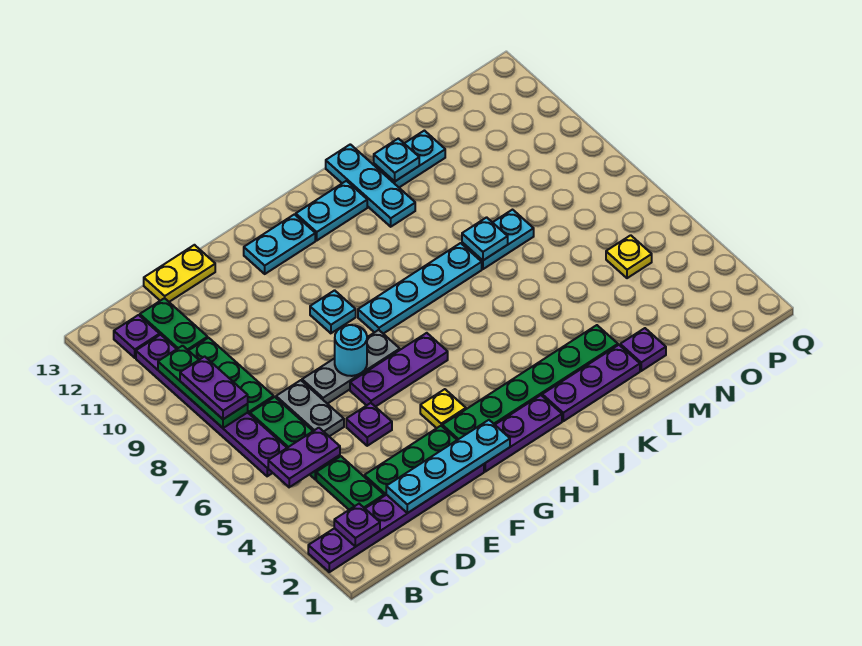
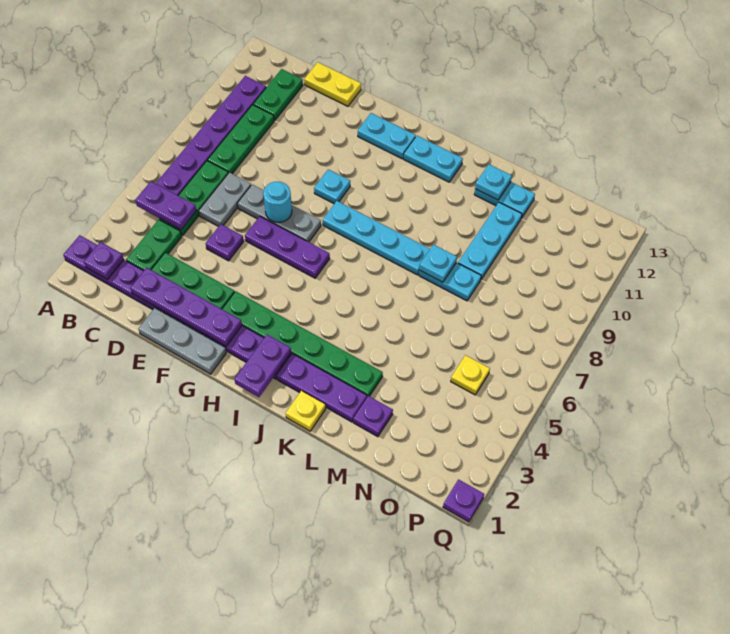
green plate B8:B10 level 2 -> none
purple plate B8:B9 level 3 -> purple plate I1:I2 level 2
purple plate B12 level 1 -> purple plate Q1 level 1
cyan plate D2:G2 level 2 -> purple plate D2:G2 level 2
none -> grey plate E1:G1 level 1
yellow plate G4 level 1 -> yellow plate K1 level 1
cyan plate K11:K13 level 1 -> cyan plate M9:M11 level 1

